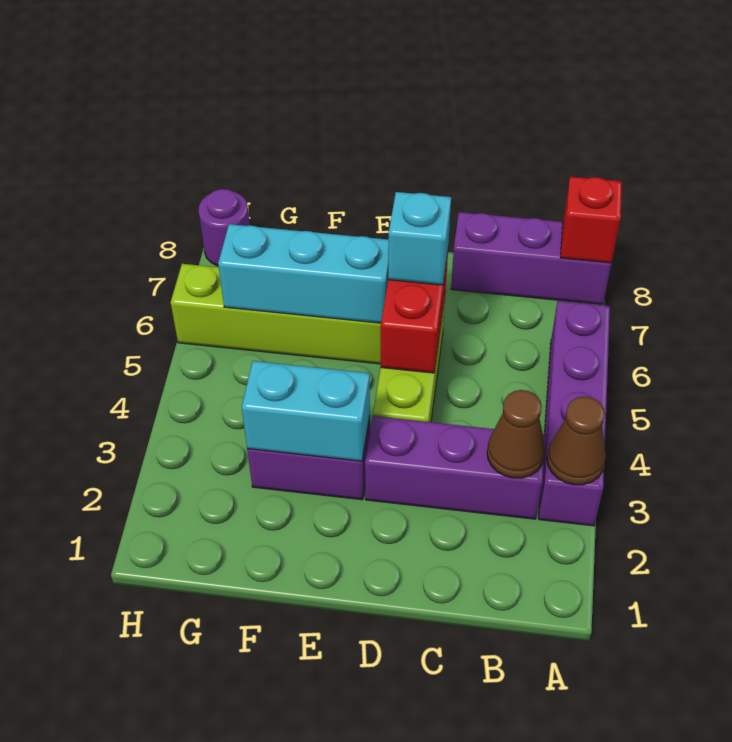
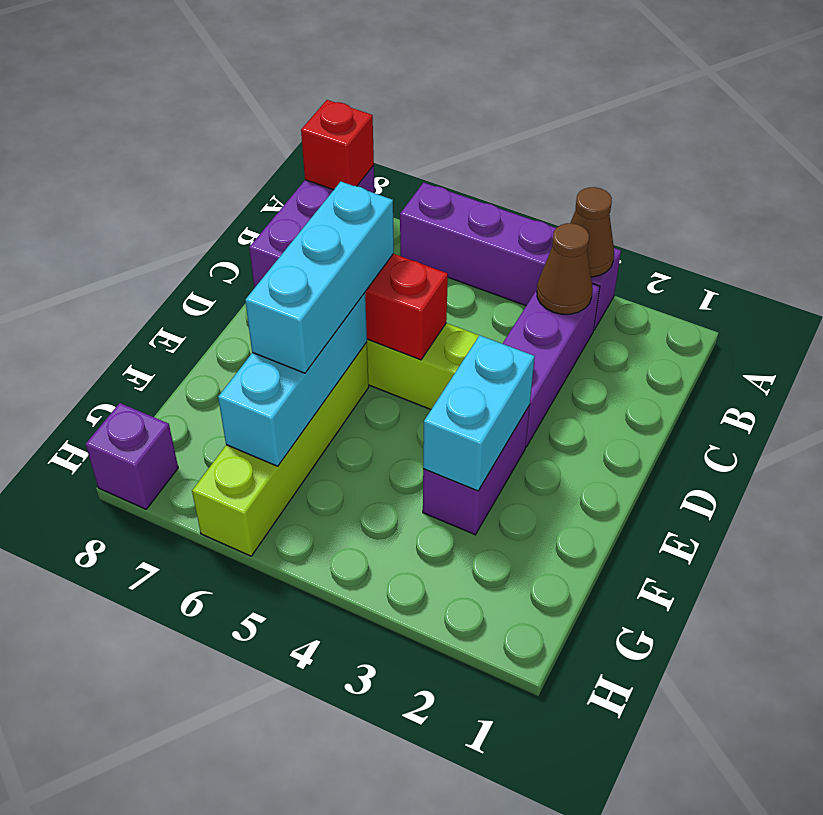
cyan brick D6 level 3 -> cyan brick D6:F6 level 3
purple round brick H8 level 1 -> purple brick H8 level 1

